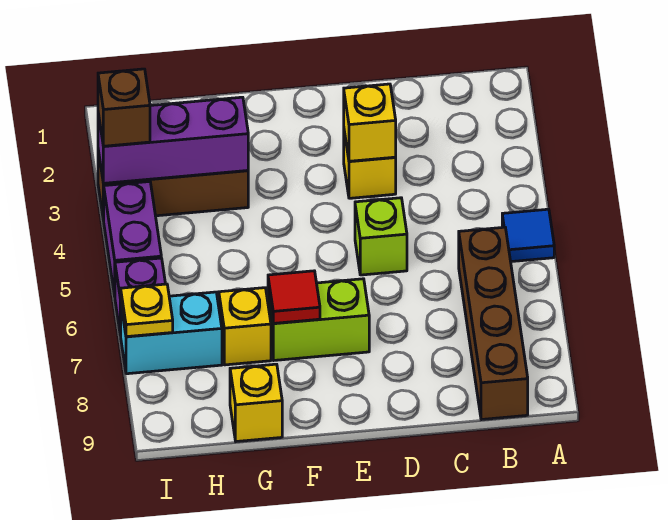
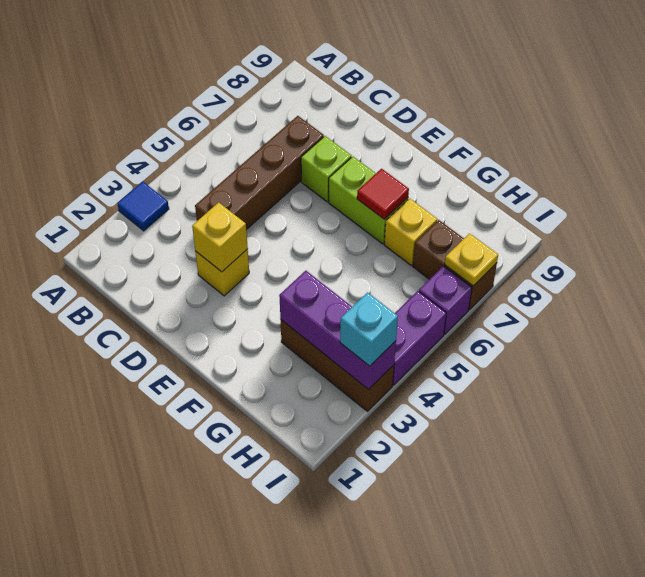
blue tile A5 level 1 -> blue tile A3 level 1
brown brick B6:B9 level 1 -> brown brick C4:C7 level 1
lime brick D5 level 1 -> lime brick D7 level 1
yellow brick G9 level 1 -> none
cyan brick H7:I7 level 1 -> brown brick H7:I7 level 1
brown brick I3 level 3 -> cyan brick I3 level 3

